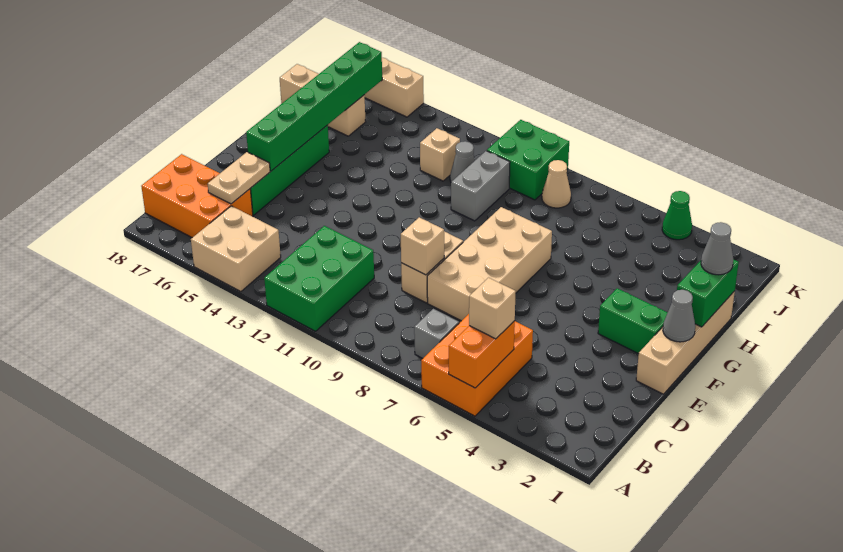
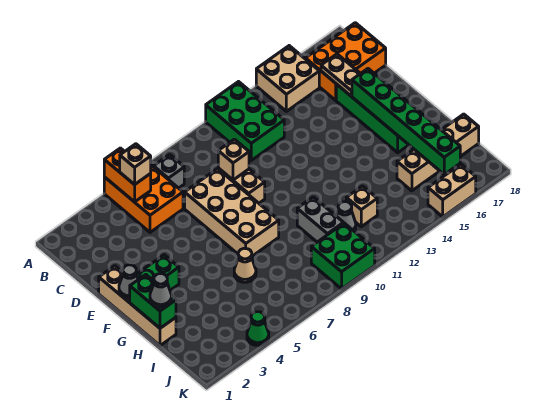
tan brick I16:I18 level 1 -> tan brick I15:I18 level 1
tan cone J8 level 1 -> tan cone H6 level 1

